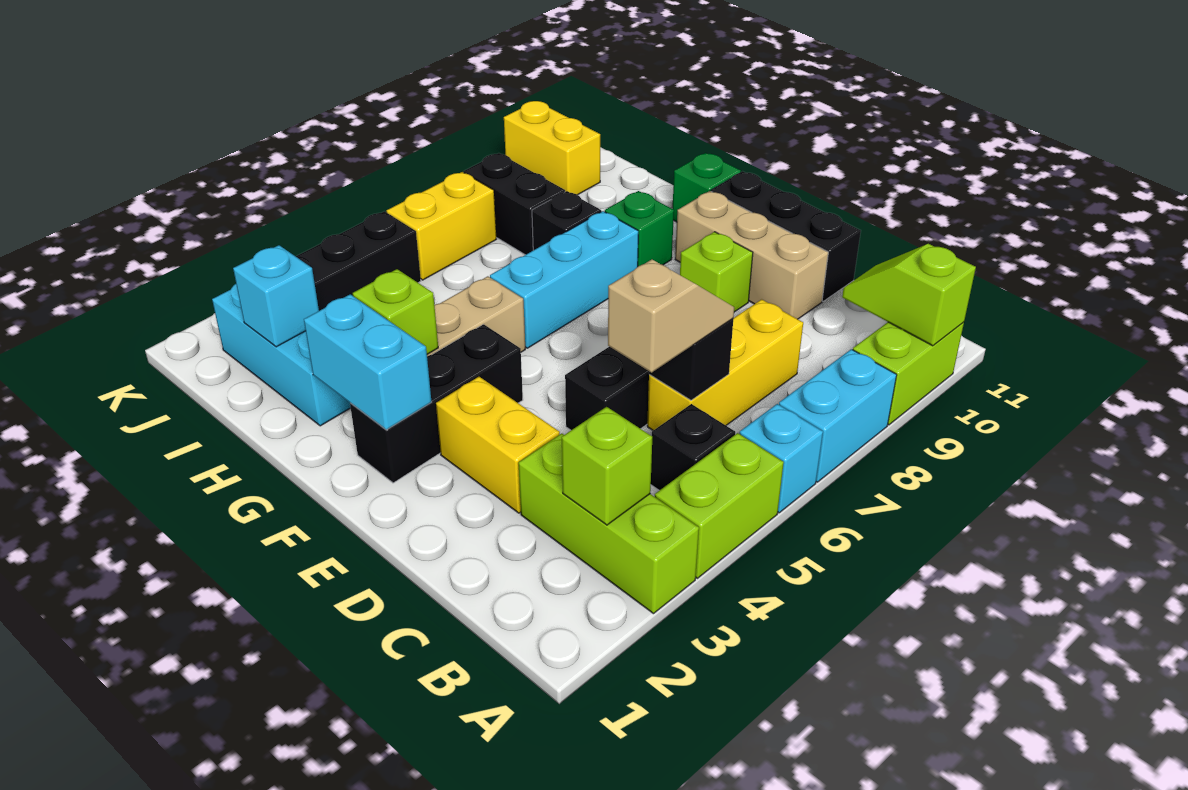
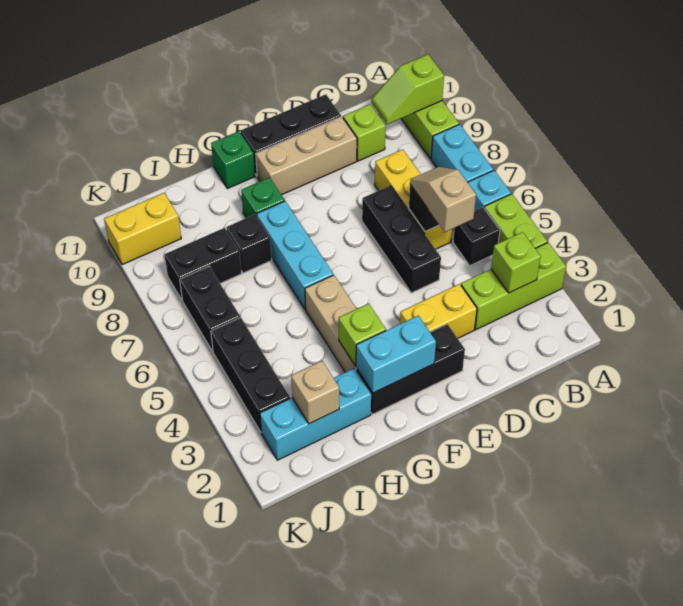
lime brick E9 level 1 -> lime brick C10 level 1
black brick F2:F4 level 1 -> black brick E2:G2 level 1
cyan brick I2 level 2 -> tan brick I2 level 2
yellow brick J6:J7 level 1 -> black brick J6:J7 level 1

